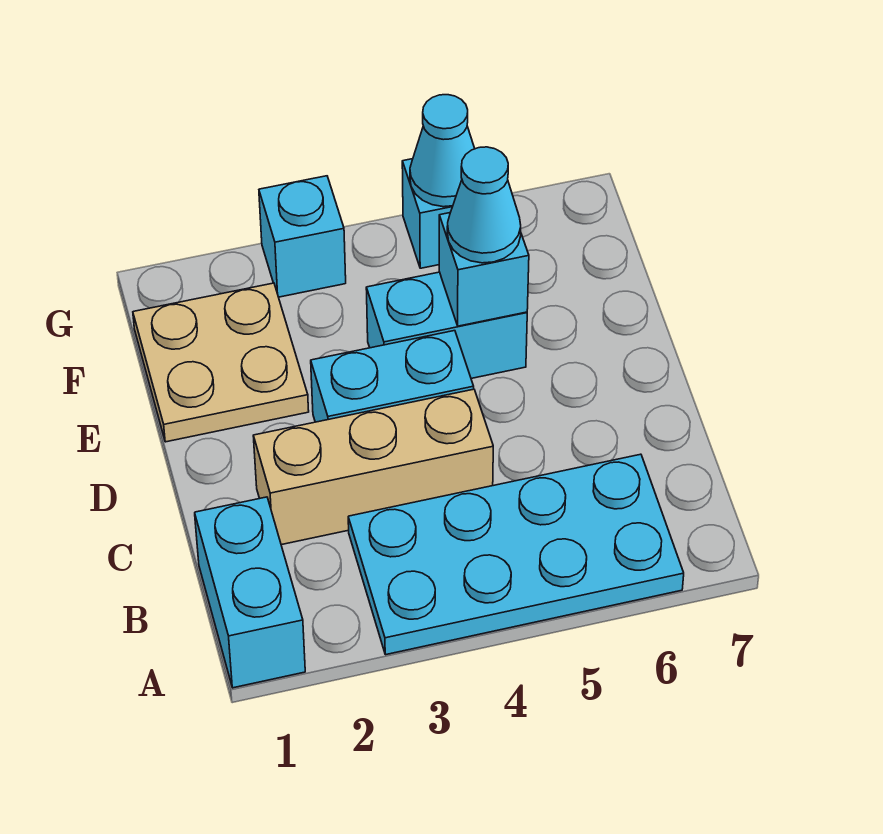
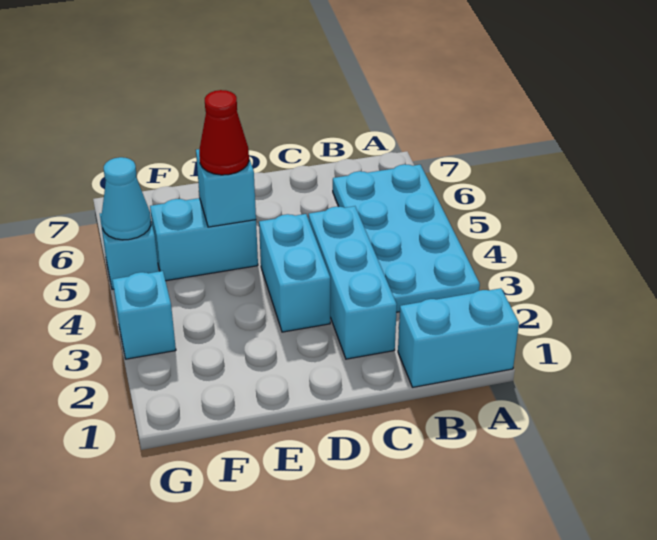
tan brick C2:C4 level 1 -> cyan brick C2:C4 level 1
tan plate E1:F2 level 1 -> none
cyan brick E4:E5 level 1 -> cyan brick E5:F5 level 1
cyan cone E5 level 3 -> red cone E5 level 3

